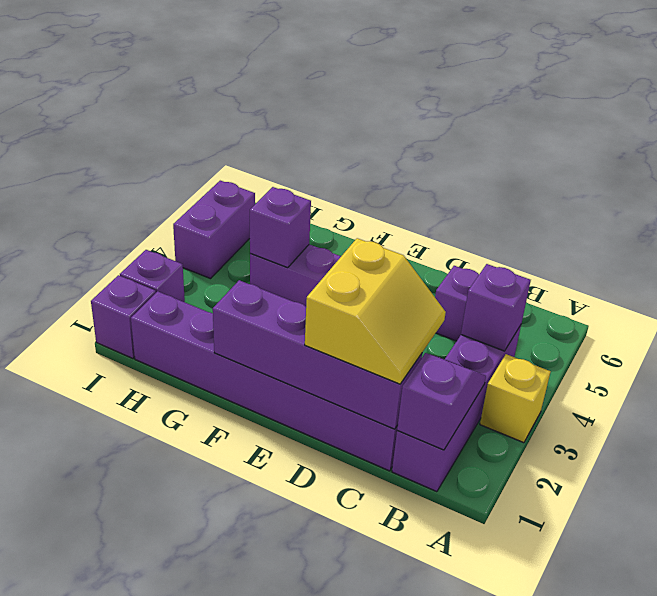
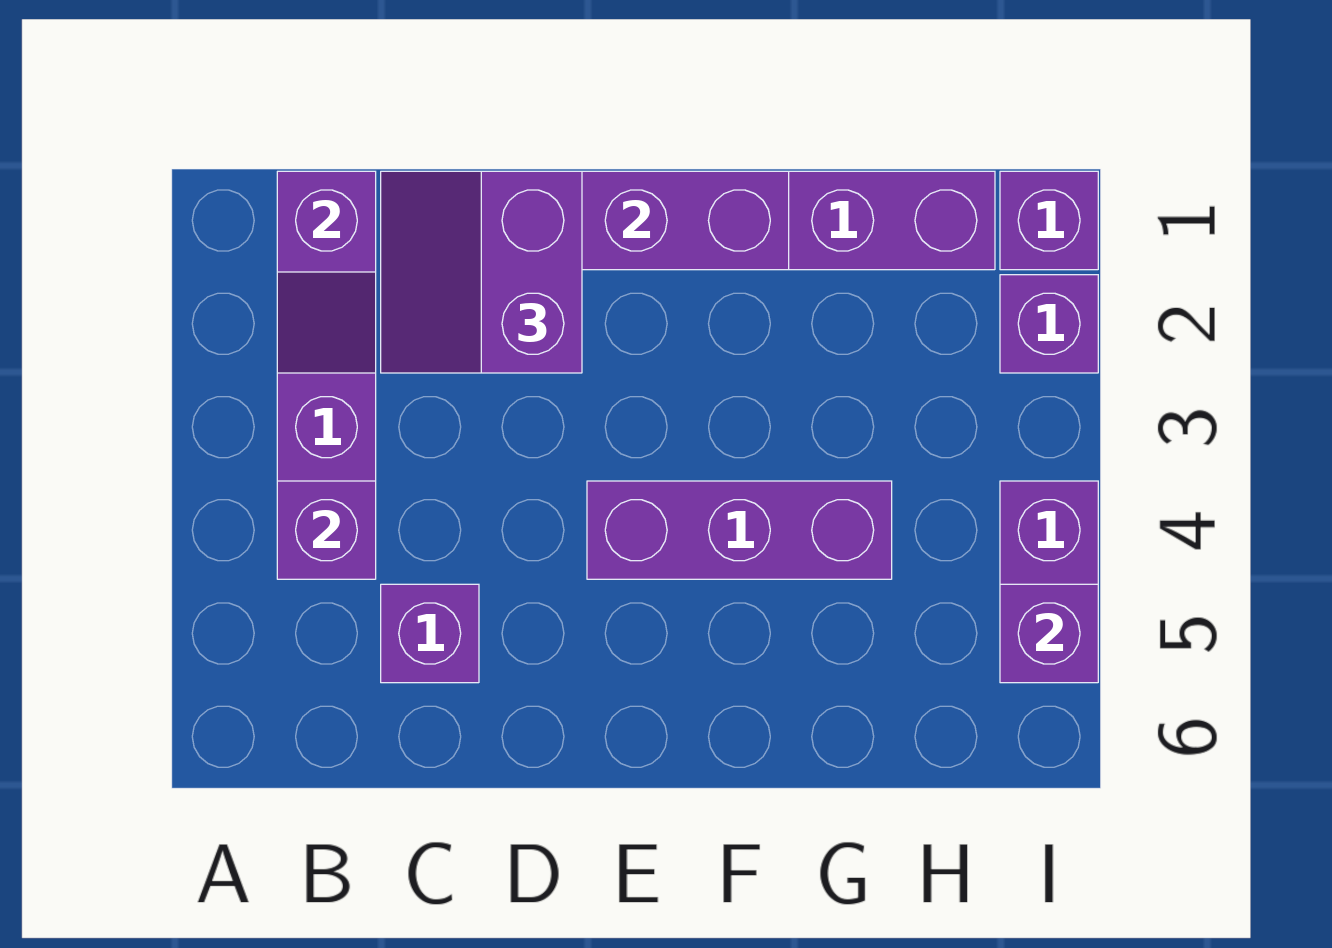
yellow brick A3 level 1 -> none
yellow slope C1:D2 level 3 top D -> purple slope C1:D2 level 3 top D
purple brick G4 level 2 -> purple brick I5 level 2

